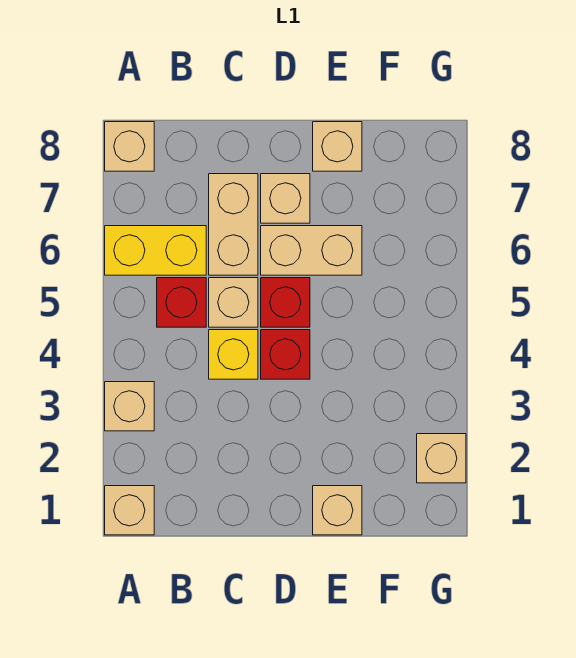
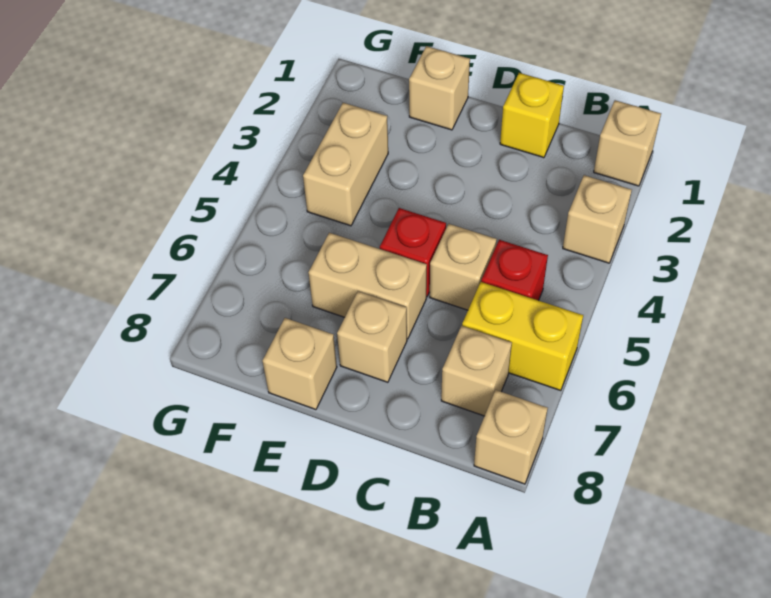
yellow brick C4 level 1 -> yellow brick C1 level 1
tan brick C6:C7 level 1 -> tan brick F3:F4 level 1
red brick D4 level 1 -> none
tan brick G2 level 1 -> tan brick B7 level 1

